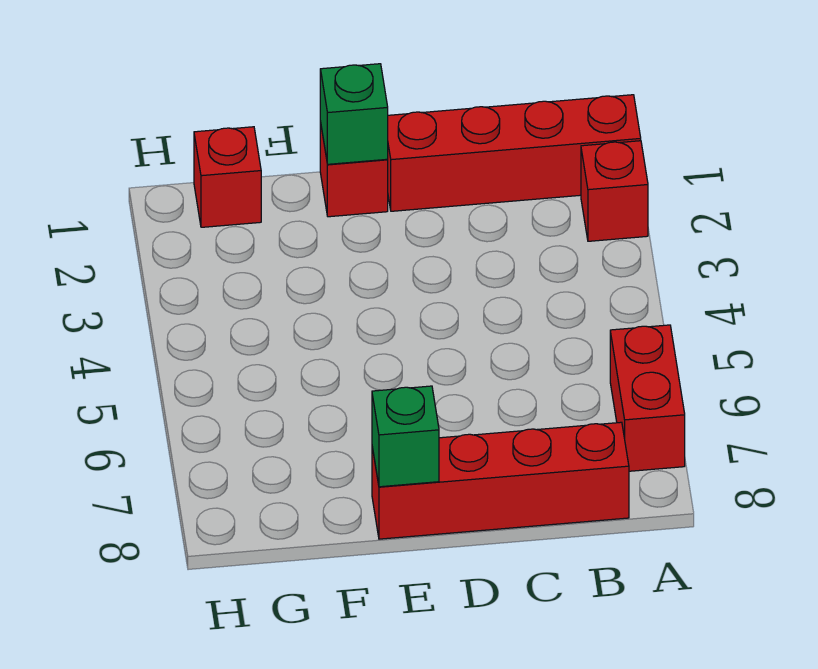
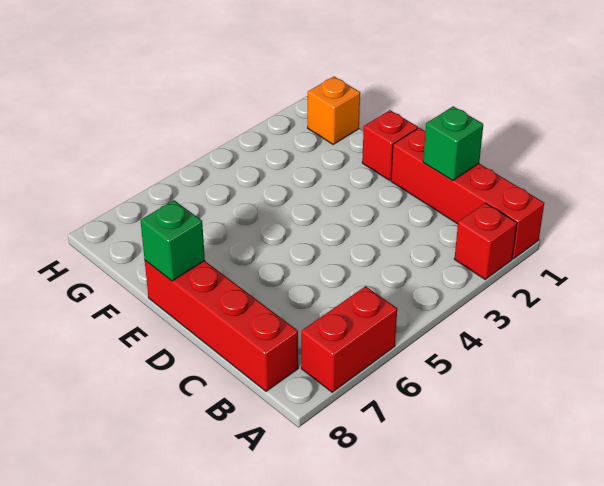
green brick E1 level 2 -> green brick C1 level 2
red brick G1 level 1 -> orange brick G1 level 1

